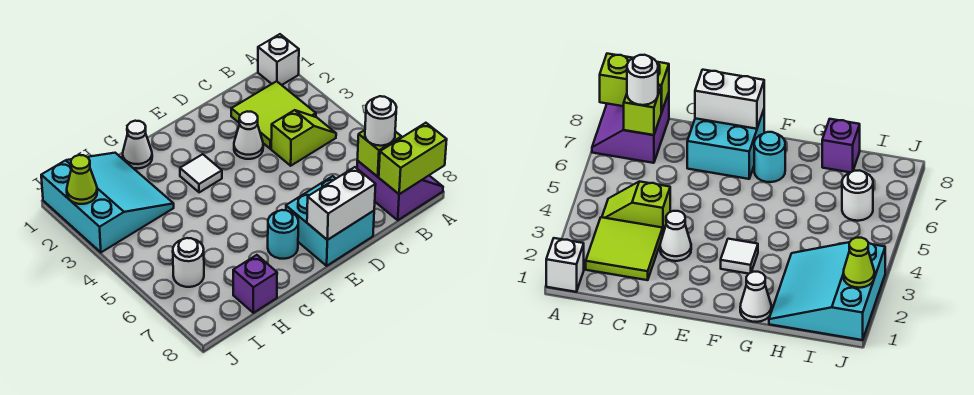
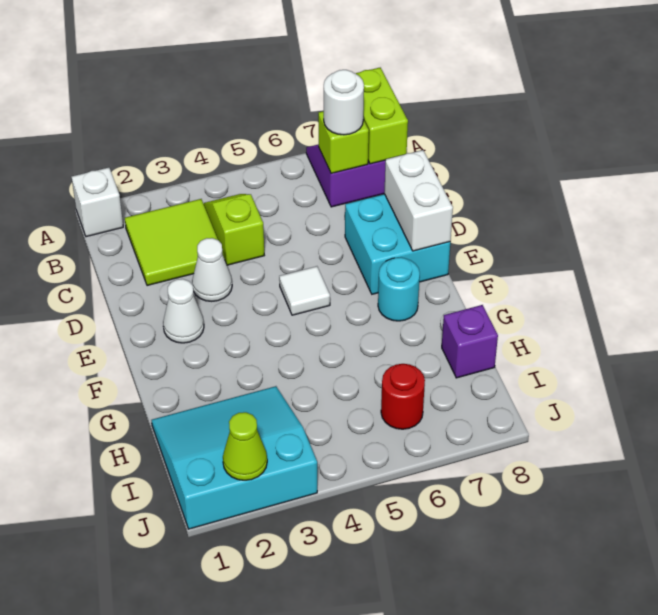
white tile F3 level 1 -> white tile E5 level 1
white cone G1 level 1 -> white cone E2 level 1
white round brick I6 level 1 -> red round brick I6 level 1

